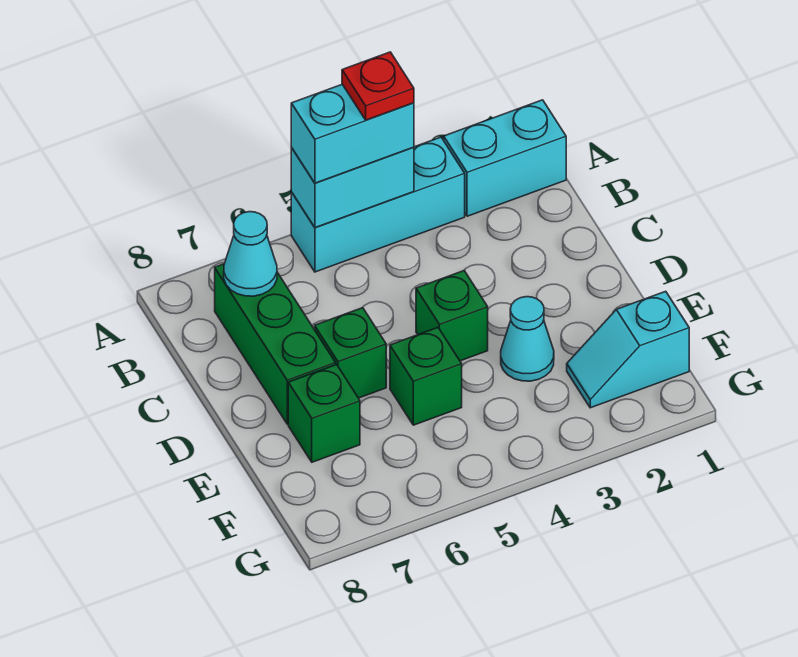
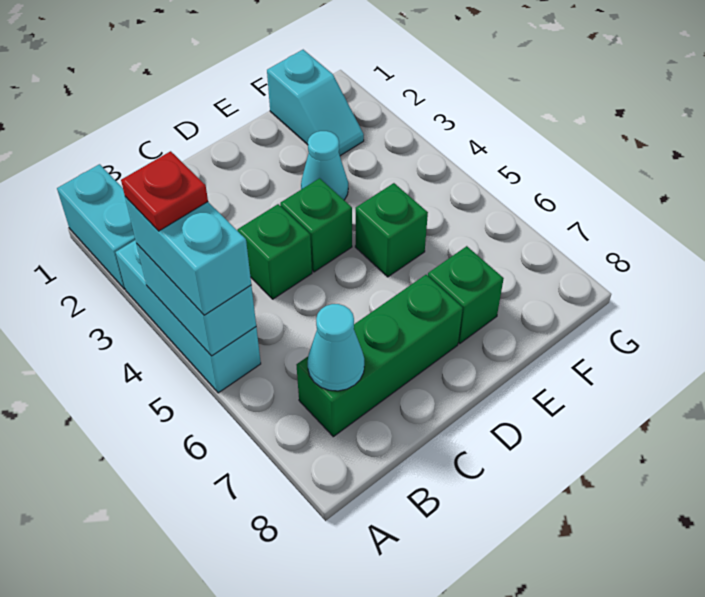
green brick D6 level 1 -> green brick C4 level 1

